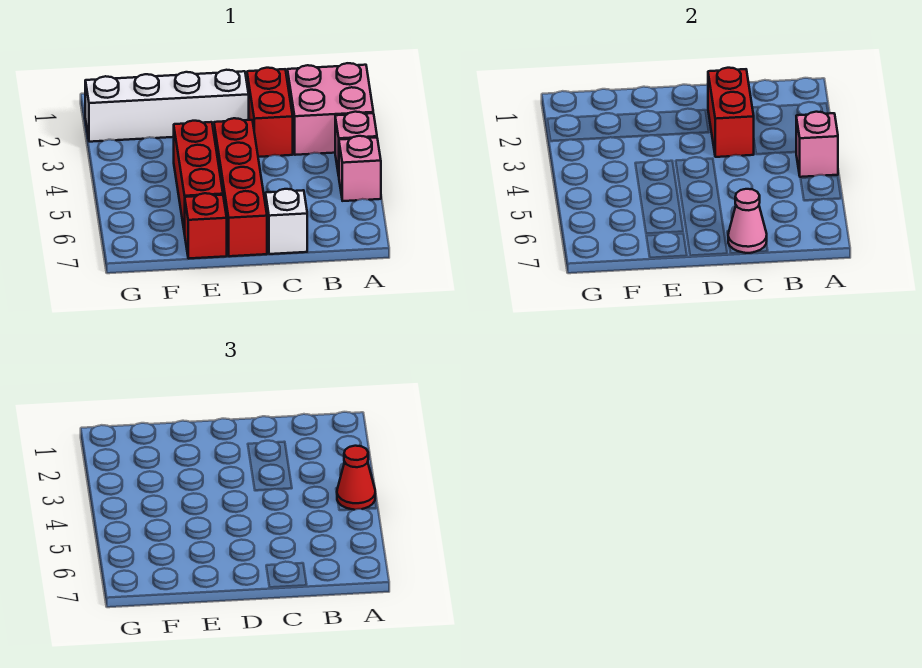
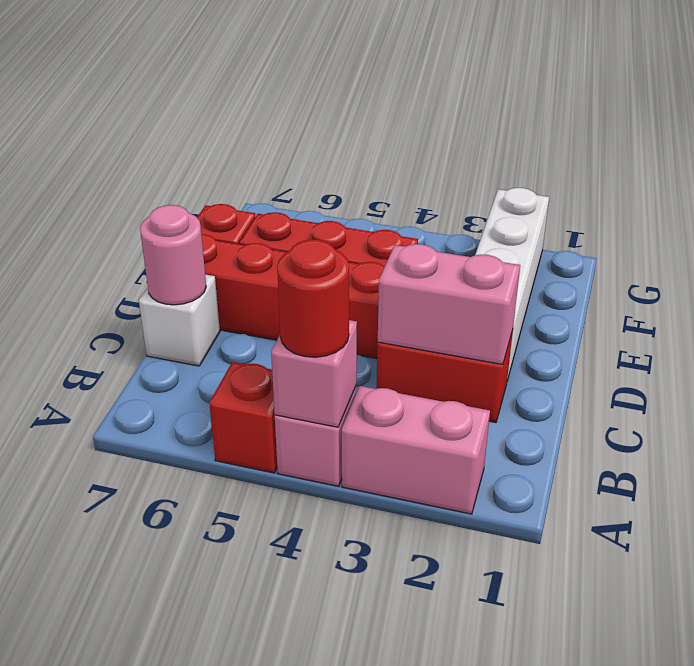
pink brick A2:B3 level 1 -> pink brick A2:A3 level 1
red cone A4 level 3 -> red round brick A4 level 3
pink brick A5 level 1 -> red brick A5 level 1
red brick C2:C3 level 2 -> pink brick C2:C3 level 2
pink cone C7 level 2 -> pink round brick C7 level 2

